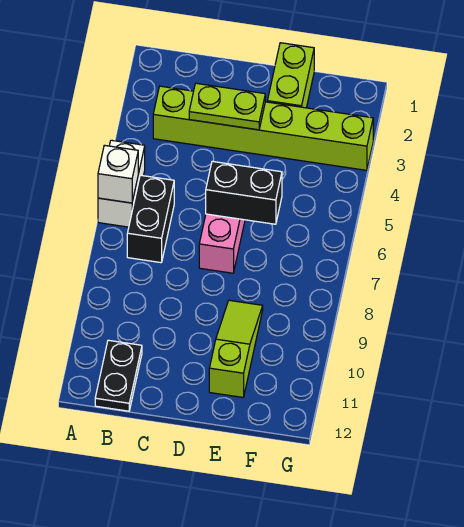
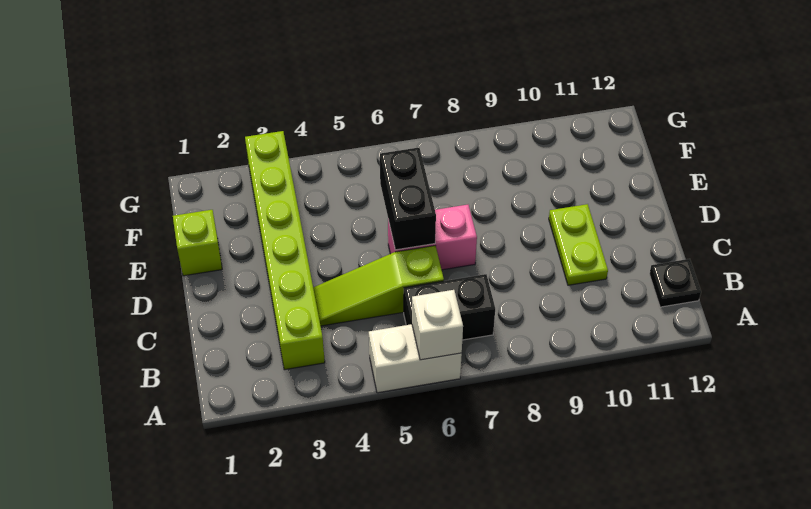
black plate B11:B12 level 1 -> black plate B12 level 1
lime plate C3:D3 level 2 -> lime plate C10:D10 level 1
lime brick E1:E2 level 1 -> lime brick E1 level 1
lime slope E9:E11 level 1 top 11 -> lime slope C4:C6 level 1 top 6

